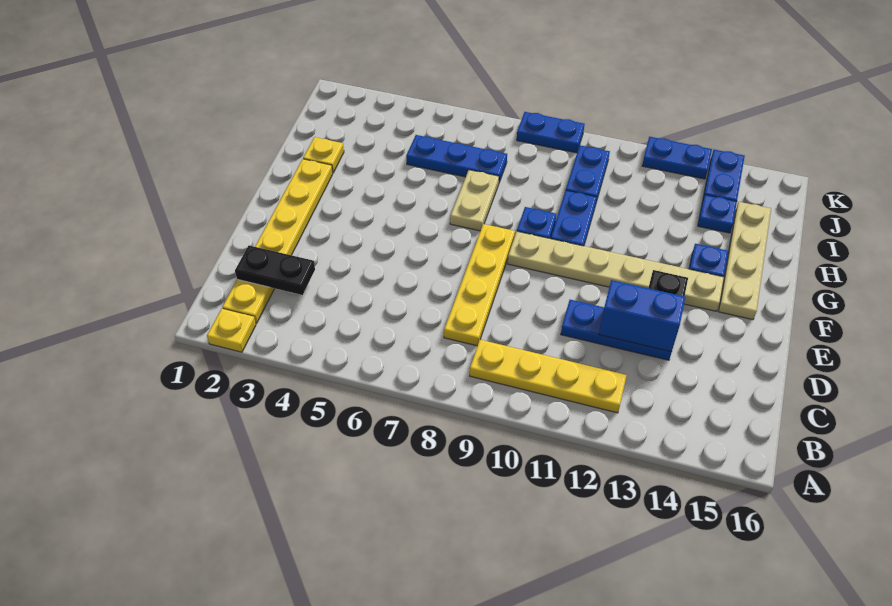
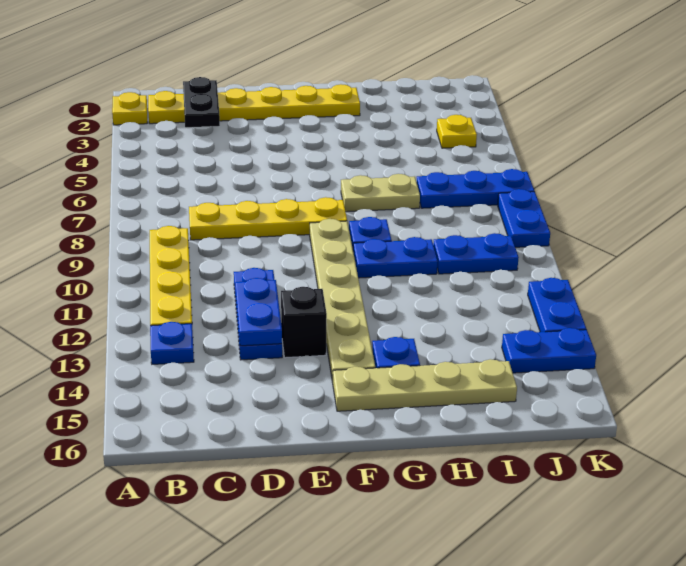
blue brick D12:D13 level 2 -> blue plate D12:D13 level 2
yellow plate H2 level 1 -> yellow plate J4 level 1
blue plate I5:I7 level 1 -> blue plate I7:K7 level 1
blue plate I14 level 1 -> blue plate B13 level 1

